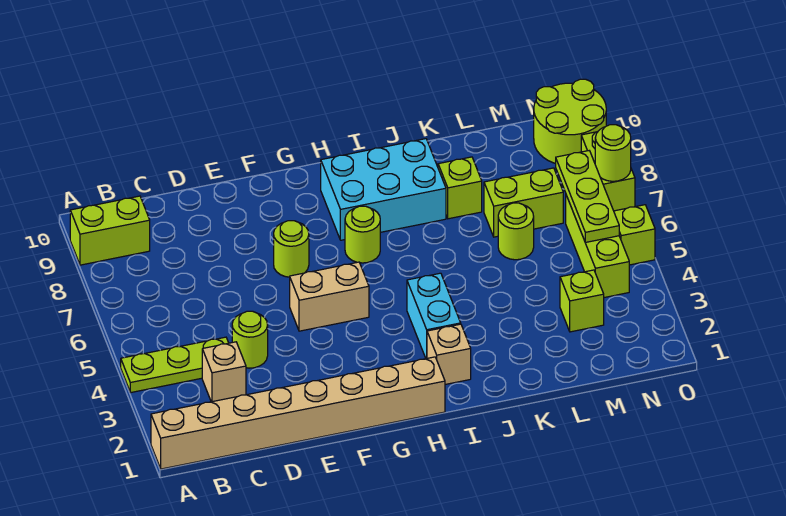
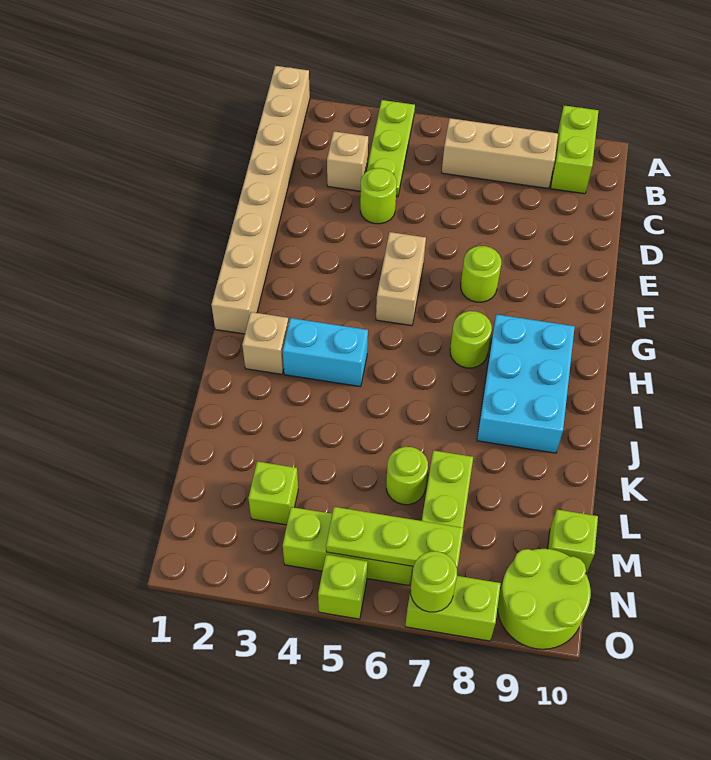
none -> tan brick B6:B8 level 1
lime brick K8 level 1 -> lime brick M10 level 1

